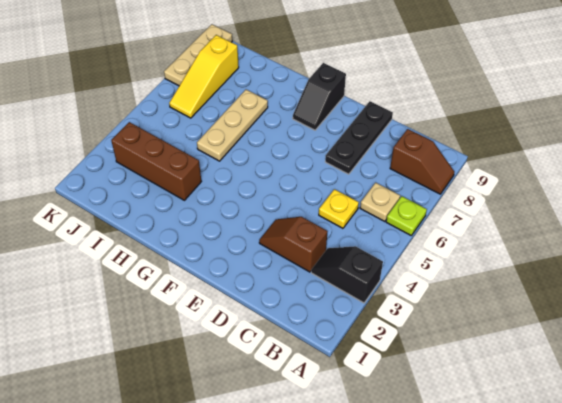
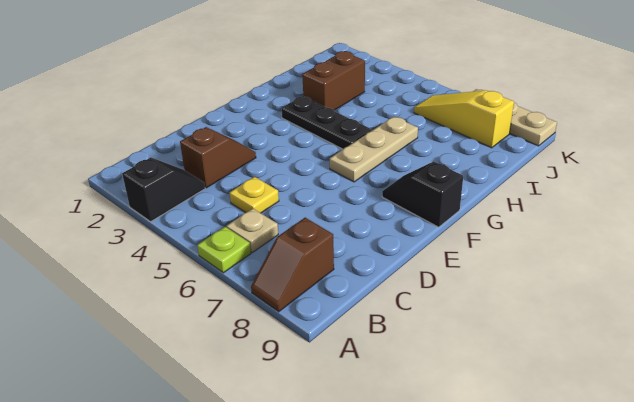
black plate D7:D9 level 1 -> black plate G3:G5 level 1
brown brick H3:J3 level 1 -> brown brick H3:I3 level 1
tan plate H5:H7 level 1 -> tan plate F6:H6 level 1

